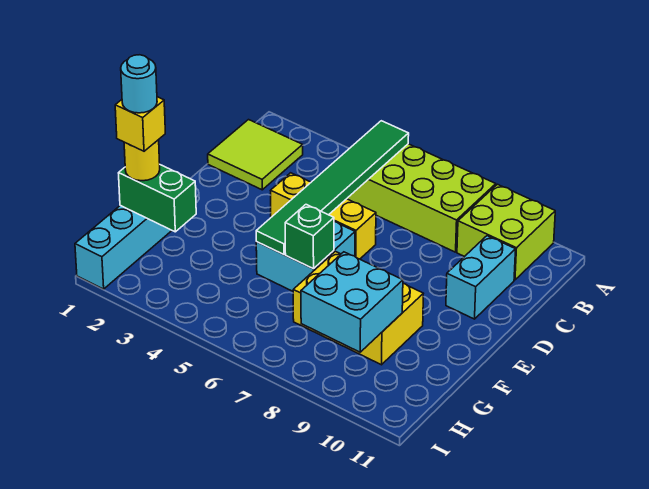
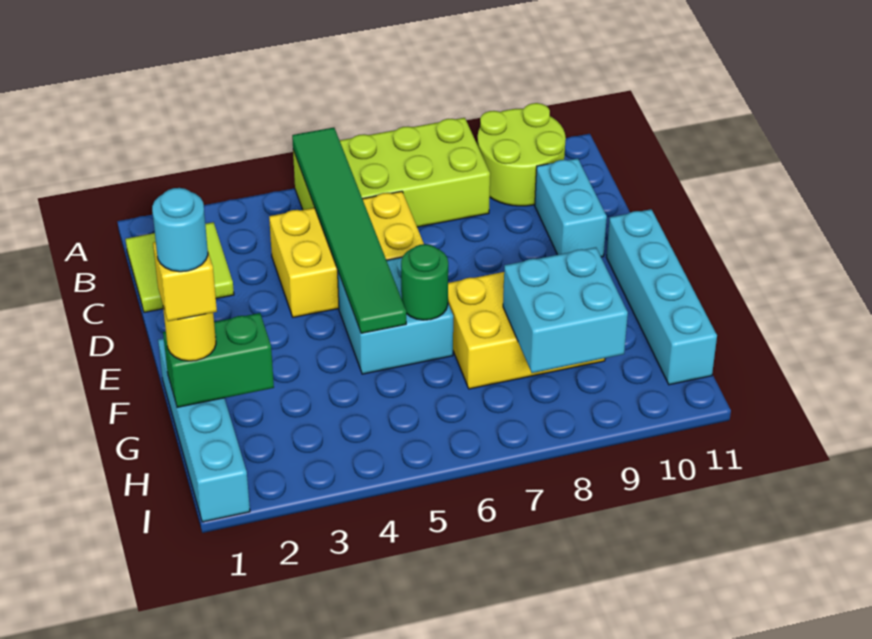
lime brick A9:B10 level 1 -> lime round brick A9:B10 level 1
yellow brick D4:D6 level 1 -> yellow brick C4:D6 level 1
none -> cyan brick E11:H11 level 1
green brick F6 level 2 -> green round brick F6 level 2

